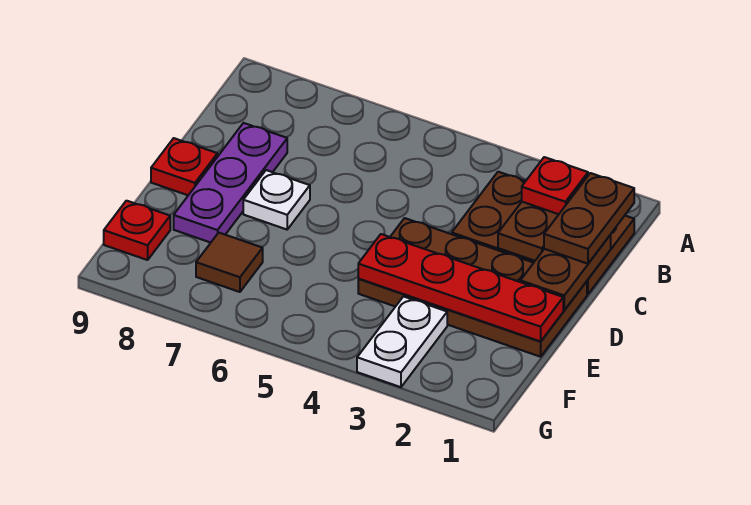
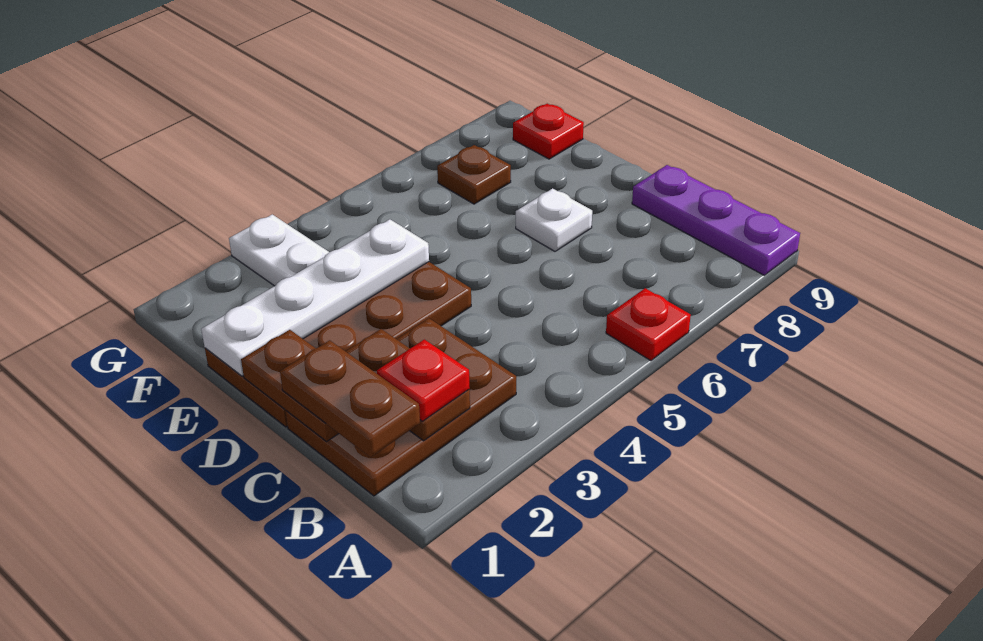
purple plate C8:E8 level 1 -> purple plate A9:C9 level 1
red plate D9 level 1 -> red plate A6 level 1
red plate E1:E4 level 2 -> white plate E1:E4 level 2
brown tile F7 level 1 -> brown plate F7 level 1

